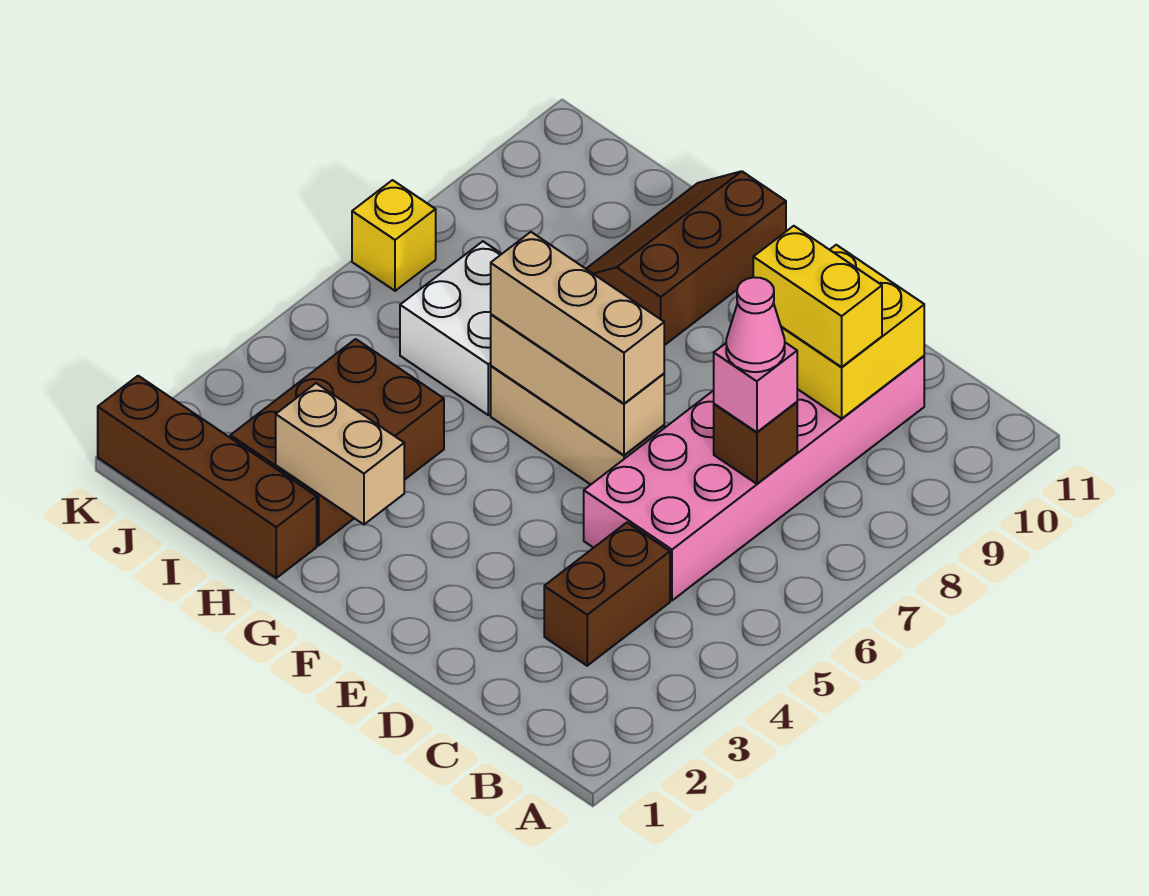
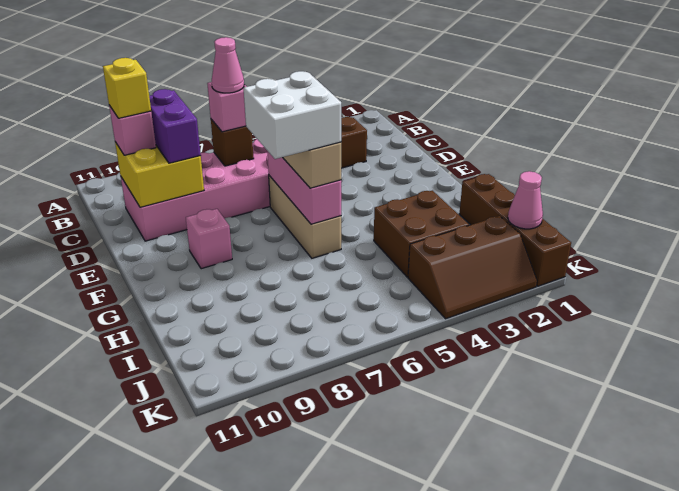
yellow brick C9:D9 level 3 -> purple brick C9:D9 level 3
none -> pink brick C10 level 3
tan brick E6:G6 level 2 -> pink brick E6:G6 level 2
none -> pink brick F9 level 1
tan brick G2:H2 level 2 -> none
brown slope G9:H11 level 1 top G -> brown slope J2:K4 level 1 top J
brown brick H2:I4 level 1 -> brown brick H3:I4 level 1
white brick H6:I7 level 1 -> white brick F6:G7 level 4
none -> pink cone J1 level 2
yellow brick K7 level 1 -> yellow brick C10 level 4

